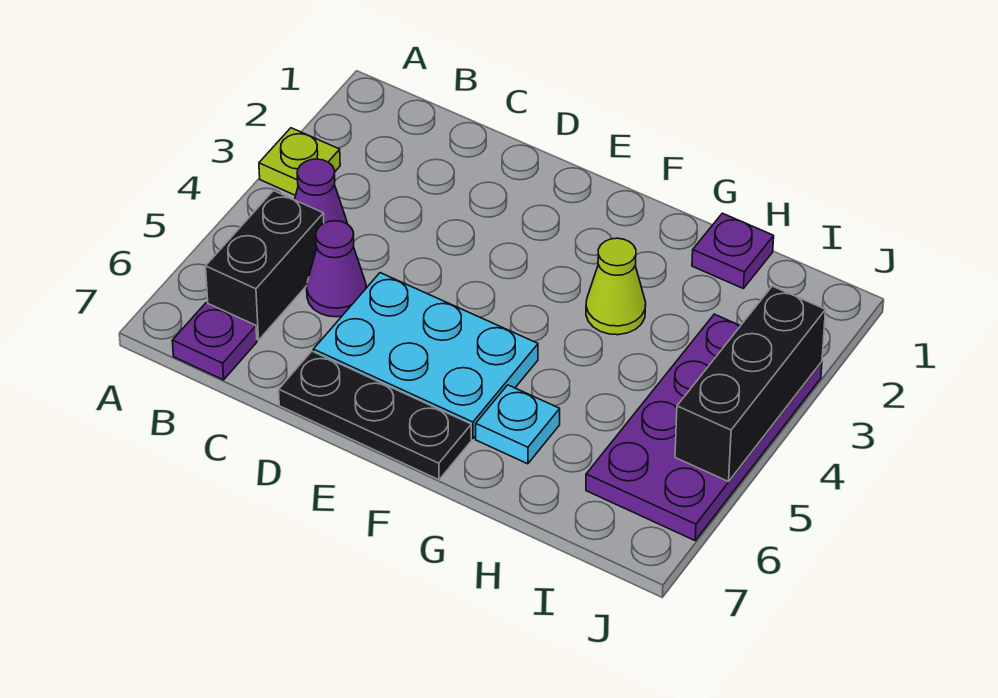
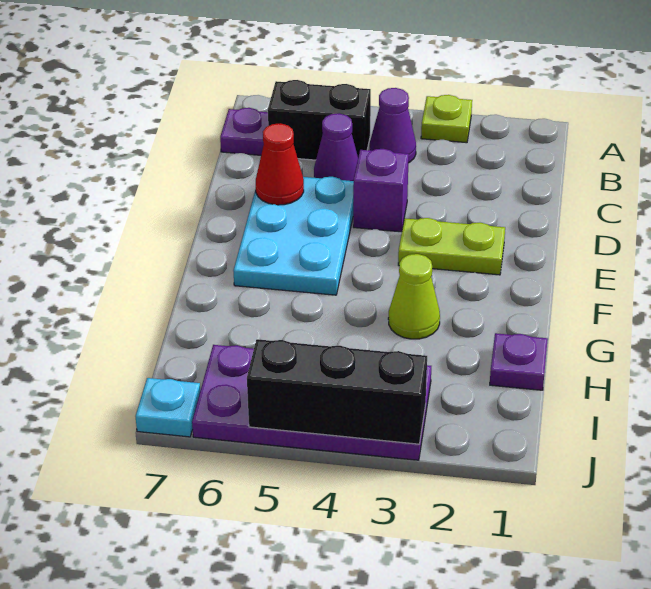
none -> purple brick D4 level 1
none -> red cone D6 level 2
black plate D7:F7 level 1 -> none
none -> lime plate E2:E3 level 1
cyan plate G6 level 1 -> cyan plate J7 level 1

